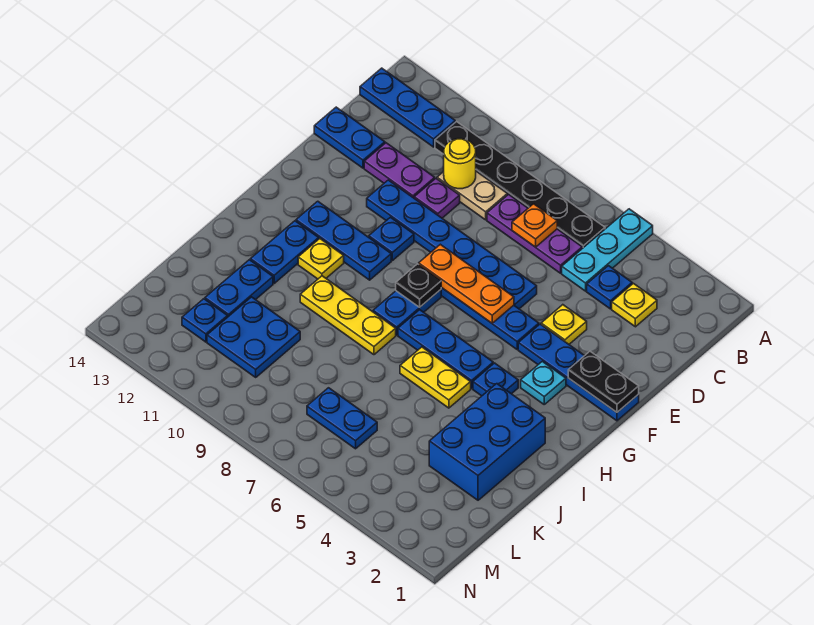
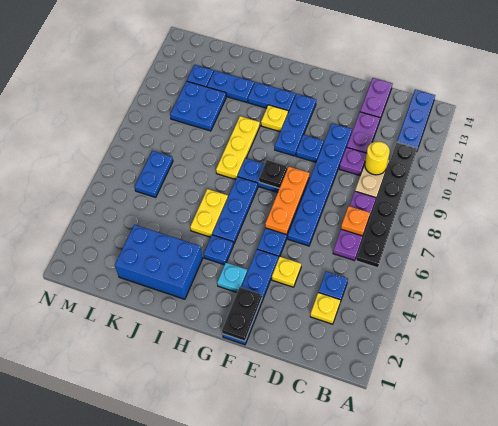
cyan plate A5:C5 level 1 -> none
blue plate D13:D14 level 1 -> purple plate D13:D14 level 1

